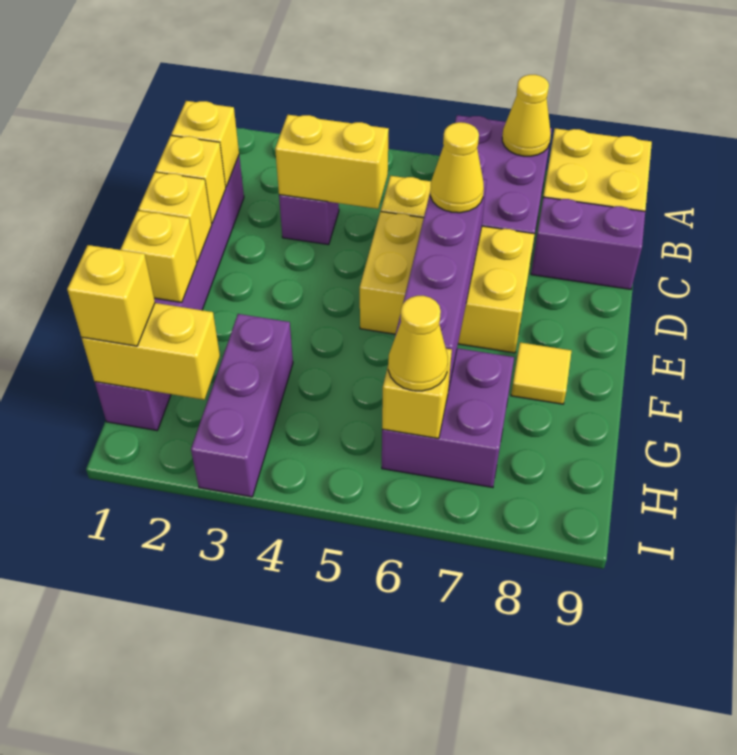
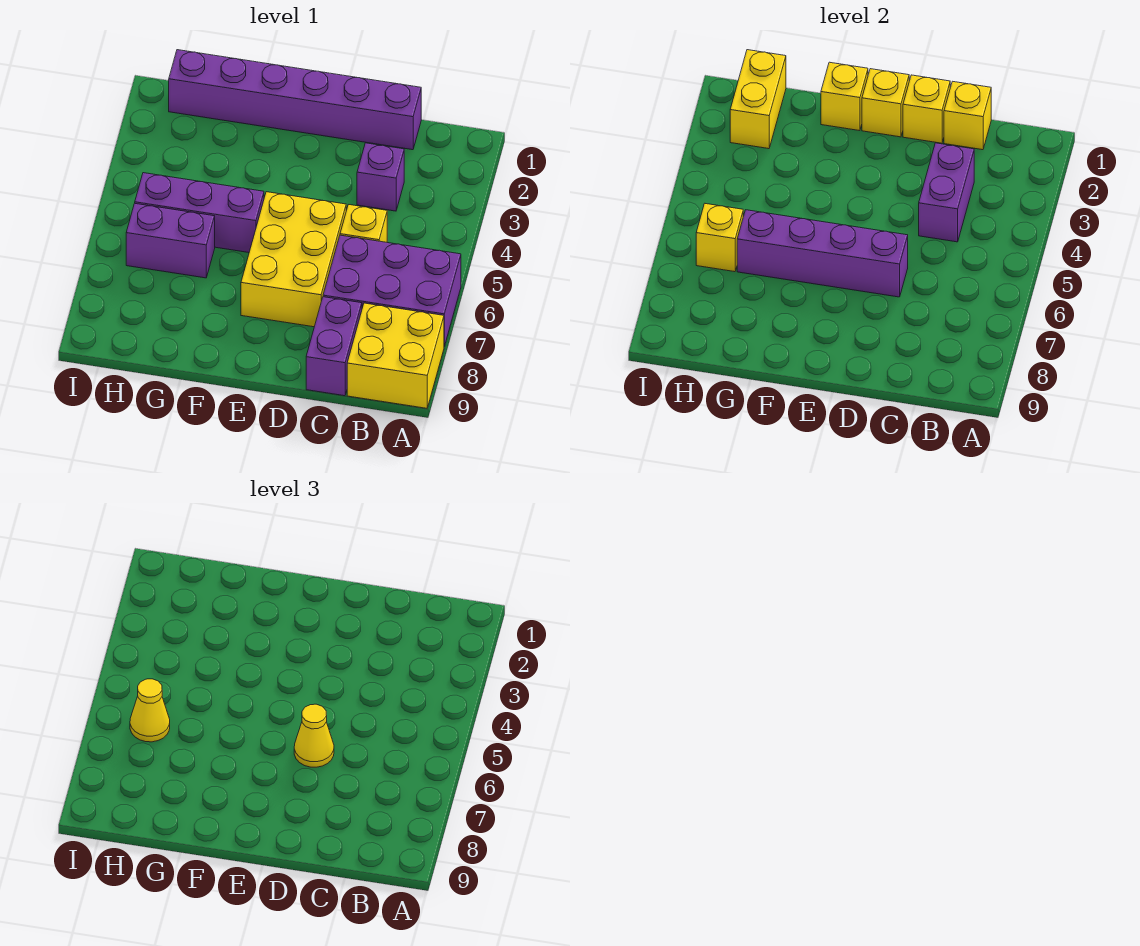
yellow cone A7 level 2 -> none
yellow brick C3:C4 level 2 -> purple brick C3:C4 level 2
yellow tile F8 level 1 -> none
purple brick G3:I3 level 1 -> purple brick F5:H5 level 1
purple brick G6:H7 level 1 -> purple brick G6:H6 level 1
yellow brick H1 level 3 -> none

